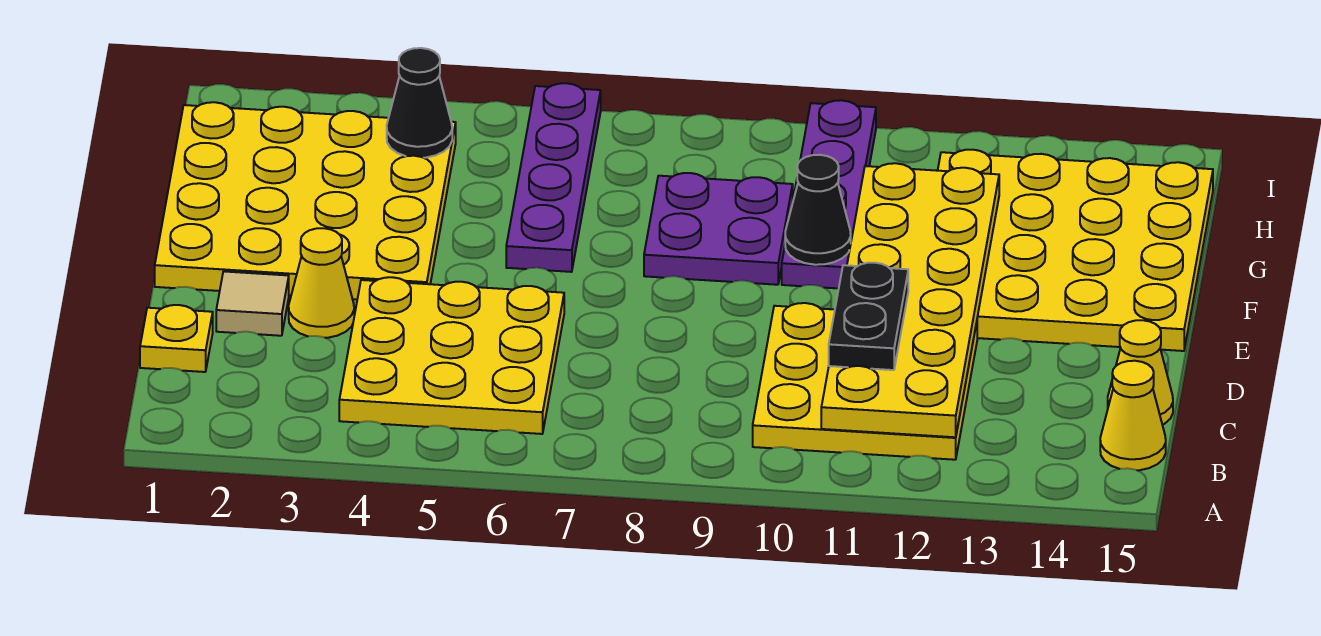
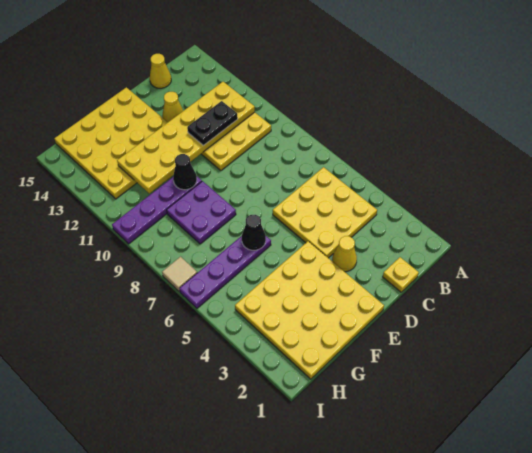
yellow cone B15 level 1 -> yellow cone D13 level 1
tan tile D2 level 1 -> tan tile I7 level 1
black cone H4 level 2 -> black cone F6 level 2

